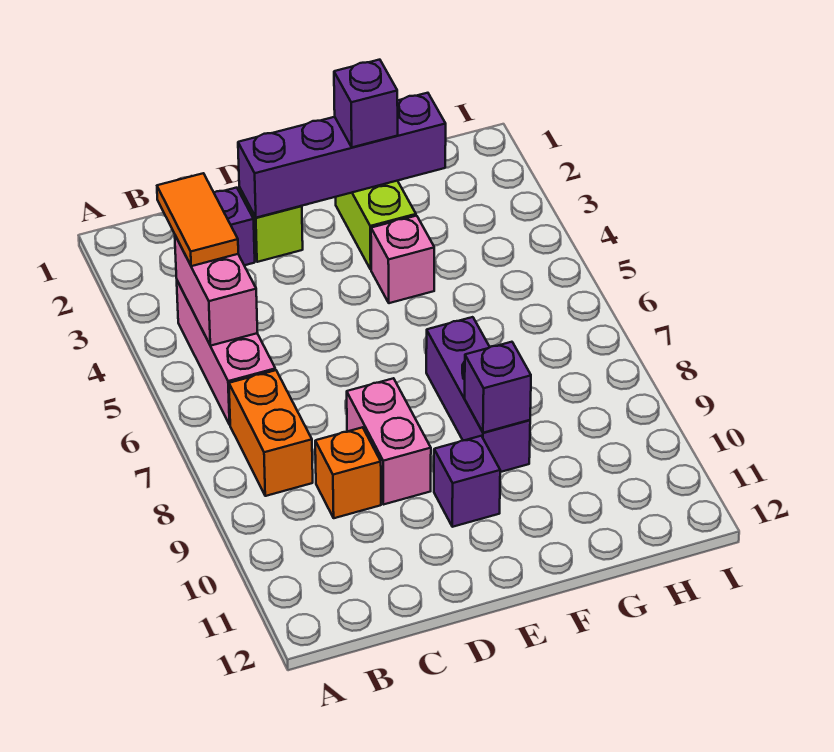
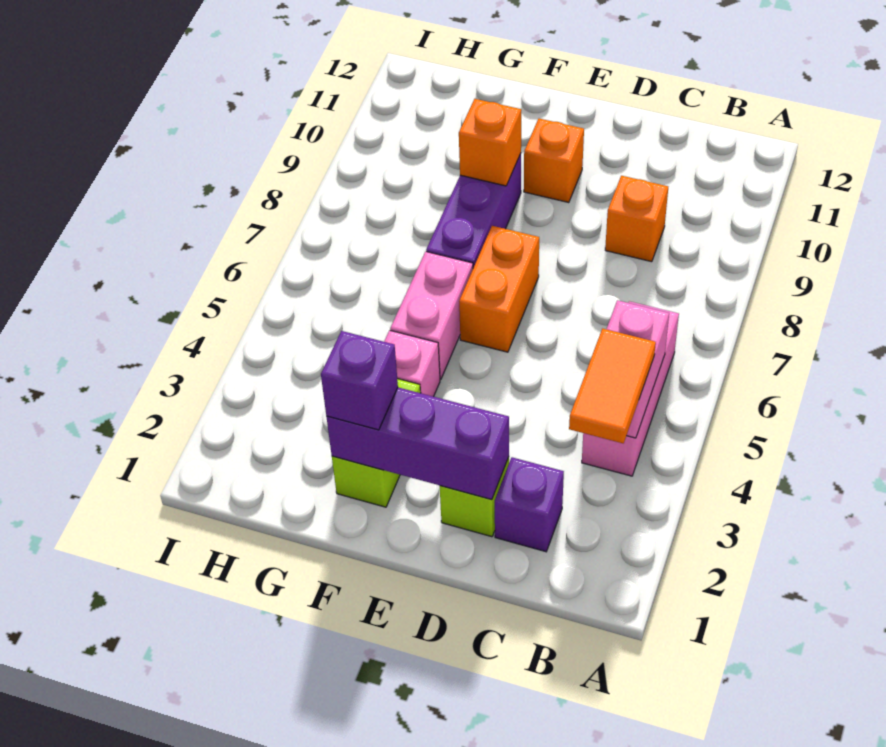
orange brick B7:B8 level 1 -> orange brick E6:E7 level 1
purple brick D2:G2 level 2 -> purple brick D2:F2 level 2
pink brick D8:D9 level 1 -> pink brick F5:F6 level 1
purple brick E10 level 1 -> orange brick E10 level 1
purple brick F9 level 2 -> orange brick F9 level 2

